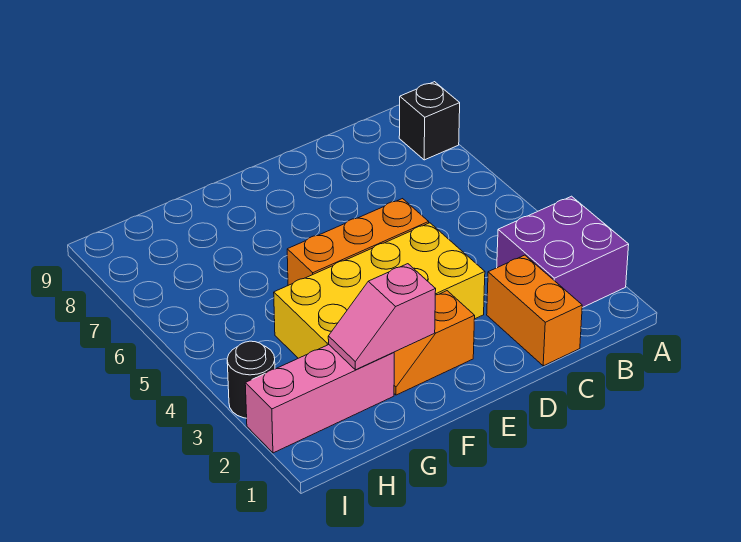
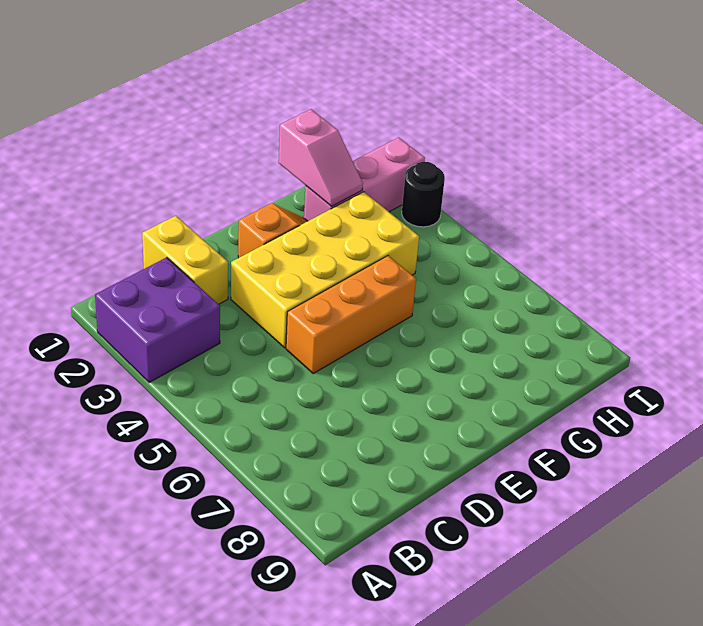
black brick A8 level 1 -> none
orange brick C1:C2 level 1 -> yellow brick C1:C2 level 1
pink slope F2:G2 level 2 top F -> pink slope G1:G2 level 2 top 1

